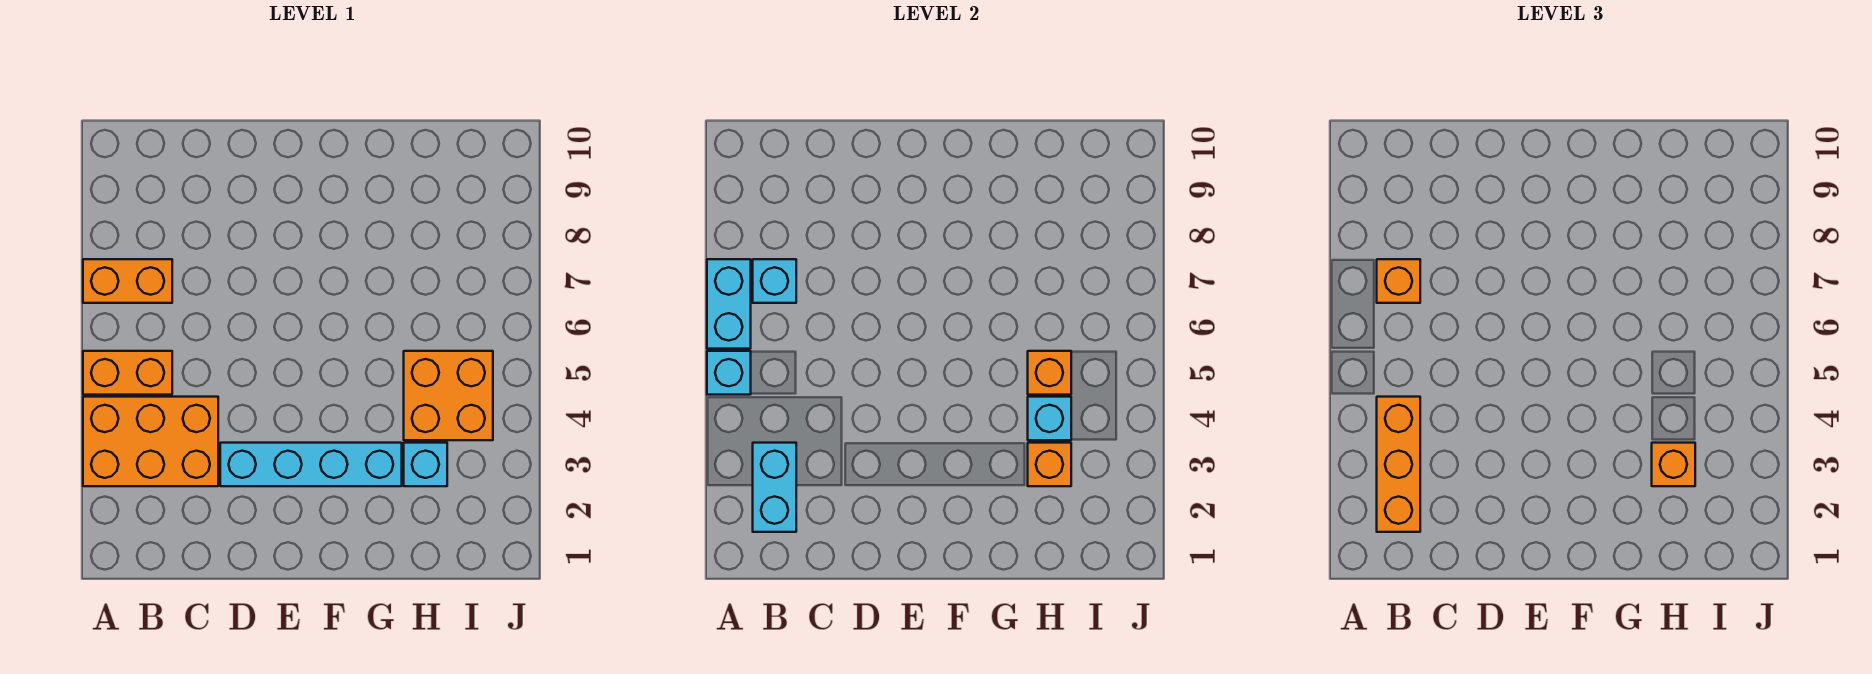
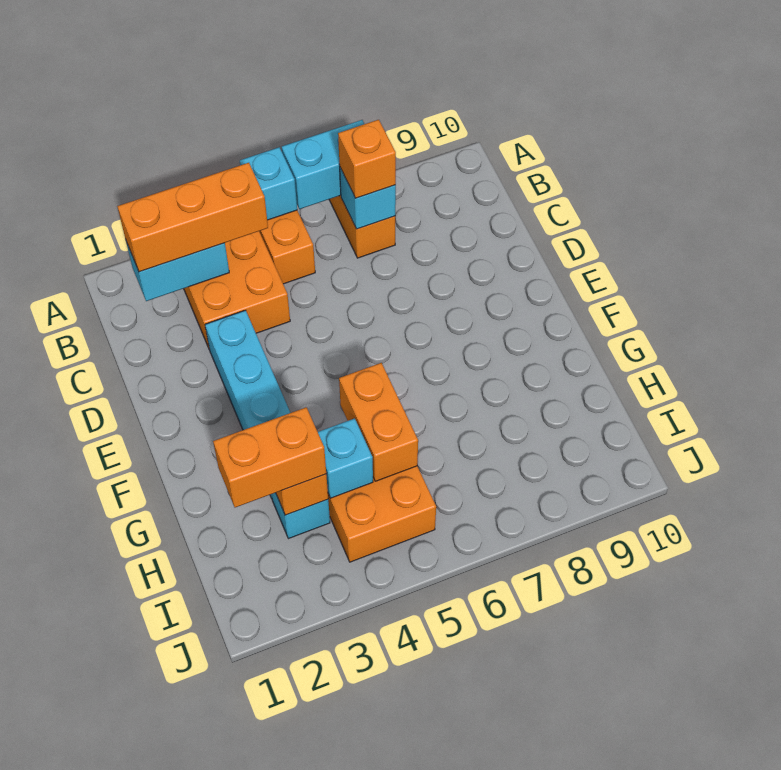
orange brick H3 level 3 -> orange brick H2:H3 level 3
orange brick H5 level 2 -> orange brick G5:H5 level 2

